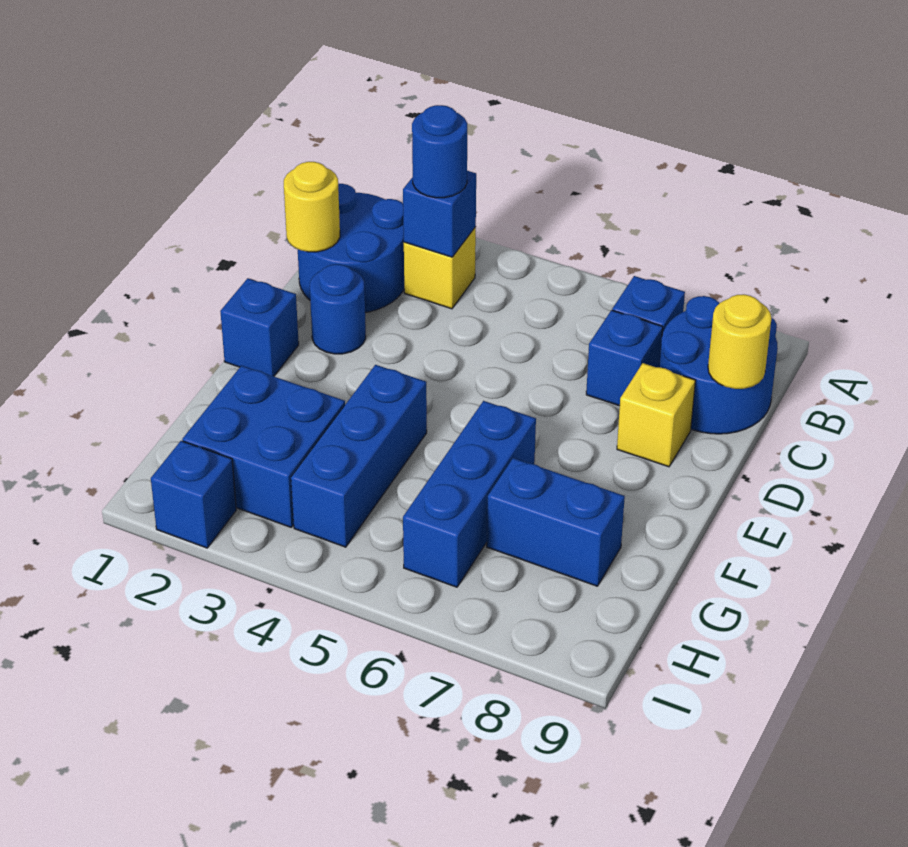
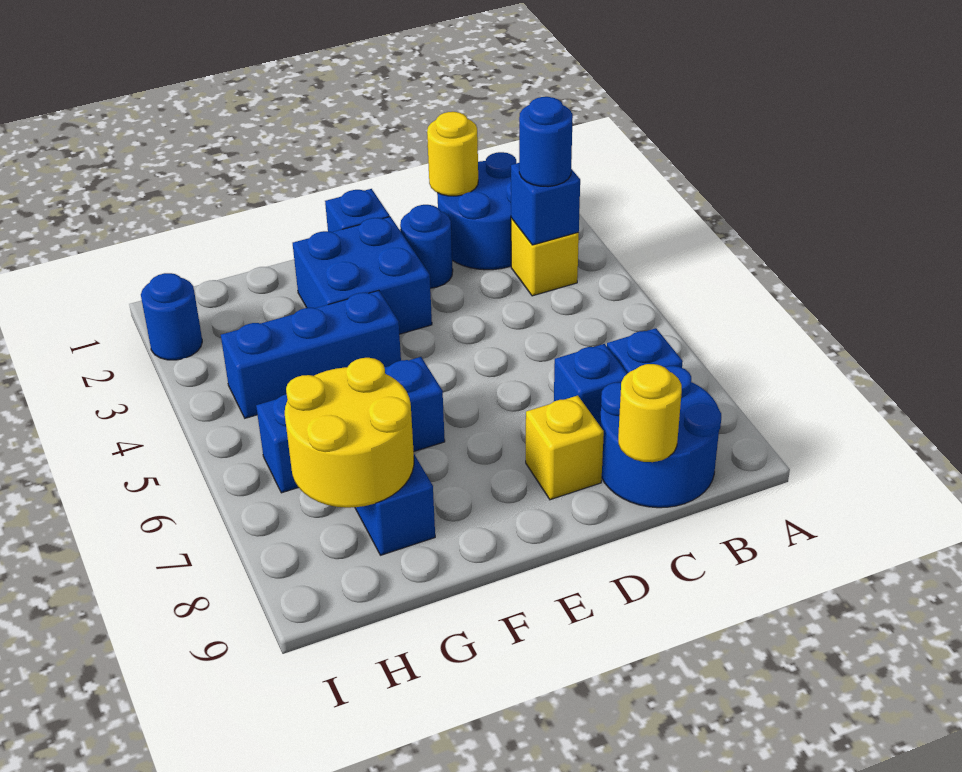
blue brick G2:H3 level 1 -> blue brick E2:F3 level 1
none -> yellow round brick G7:H8 level 2
blue brick I2 level 1 -> blue round brick I2 level 1

